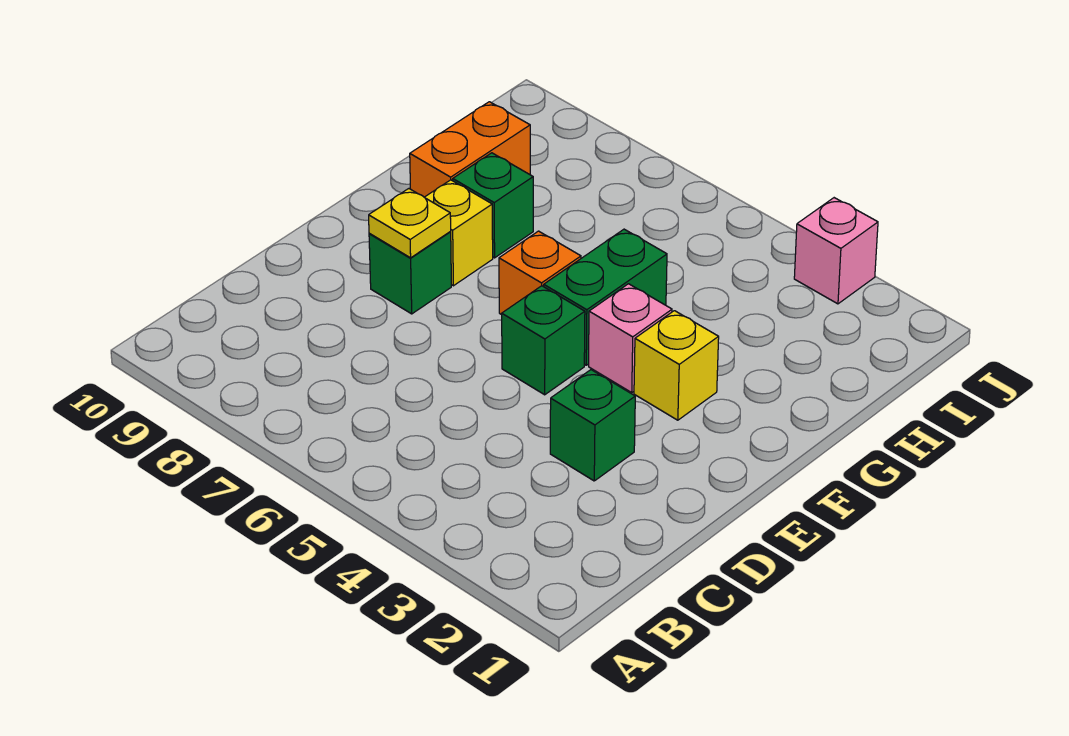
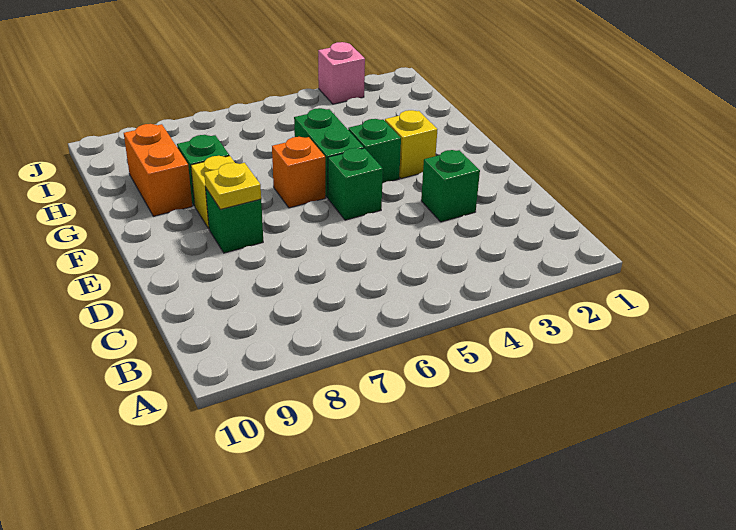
pink brick F4 level 1 -> green brick F4 level 1

